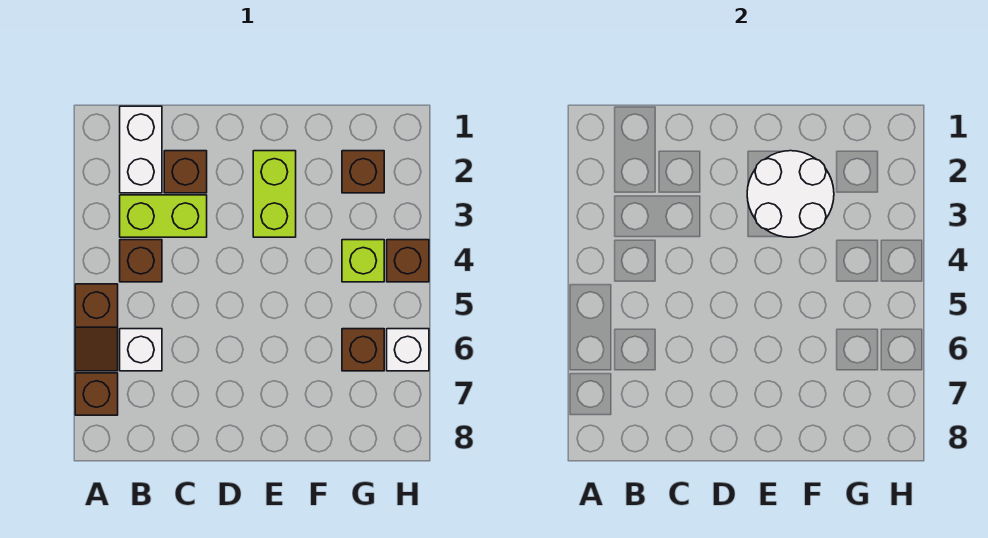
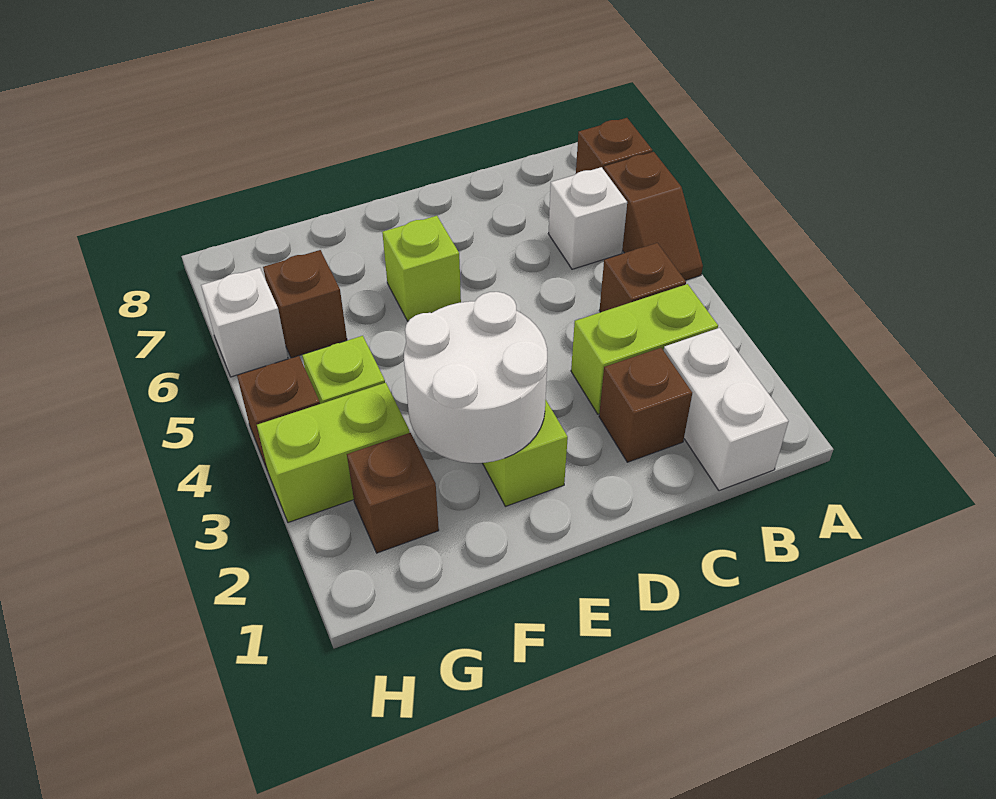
brown slope A5:A6 level 1 top 5 -> brown slope A5:A6 level 1 top 6
none -> lime brick E6 level 1
none -> lime brick G3:H3 level 1

